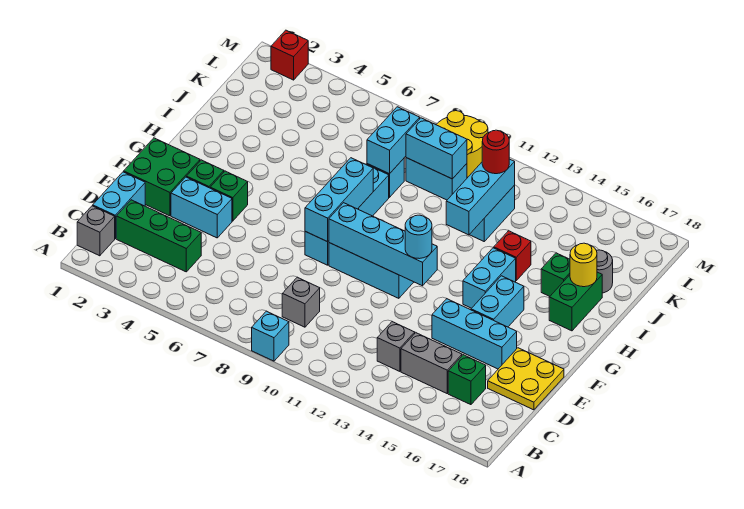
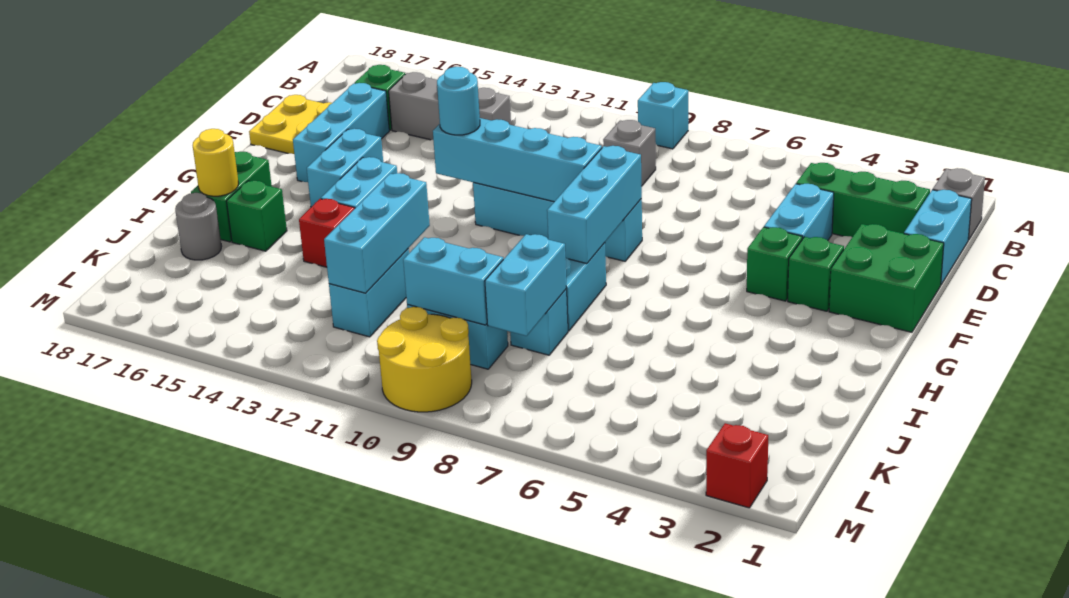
cyan brick E3:E4 level 1 -> cyan brick D4:E4 level 1
cyan brick E14:E16 level 1 -> cyan brick D16:F16 level 1
red round brick K12 level 3 -> none

